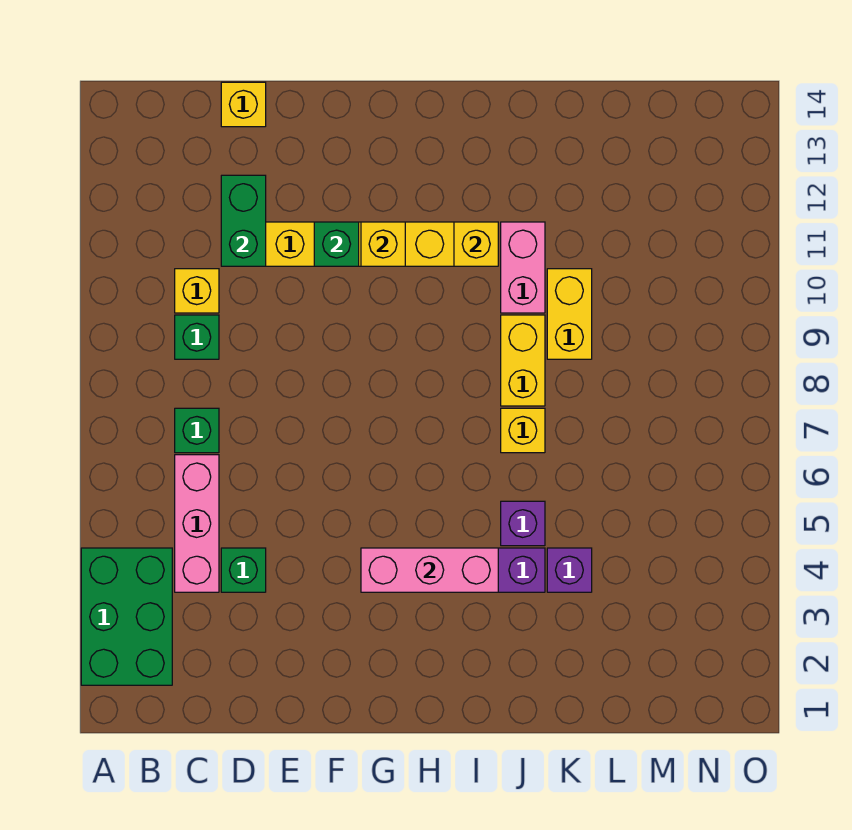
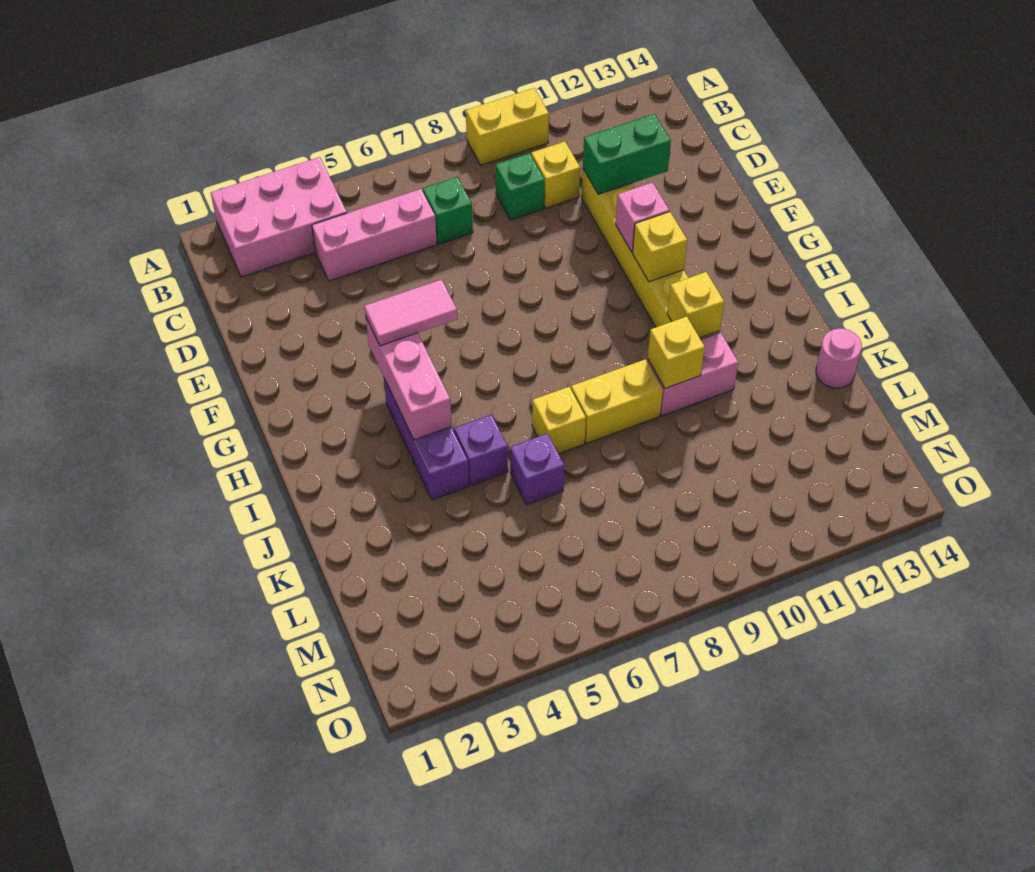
green brick A2:B4 level 1 -> pink brick A2:B4 level 1
green brick D4 level 1 -> none
yellow brick D14 level 1 -> yellow brick J10 level 2
green brick F11 level 2 -> pink brick F11 level 2
none -> pink tile G4:G5 level 3
purple brick K4 level 1 -> purple brick K6 level 1
yellow brick K9:K10 level 1 -> yellow brick A9:A10 level 1
none -> pink round brick K14 level 1

